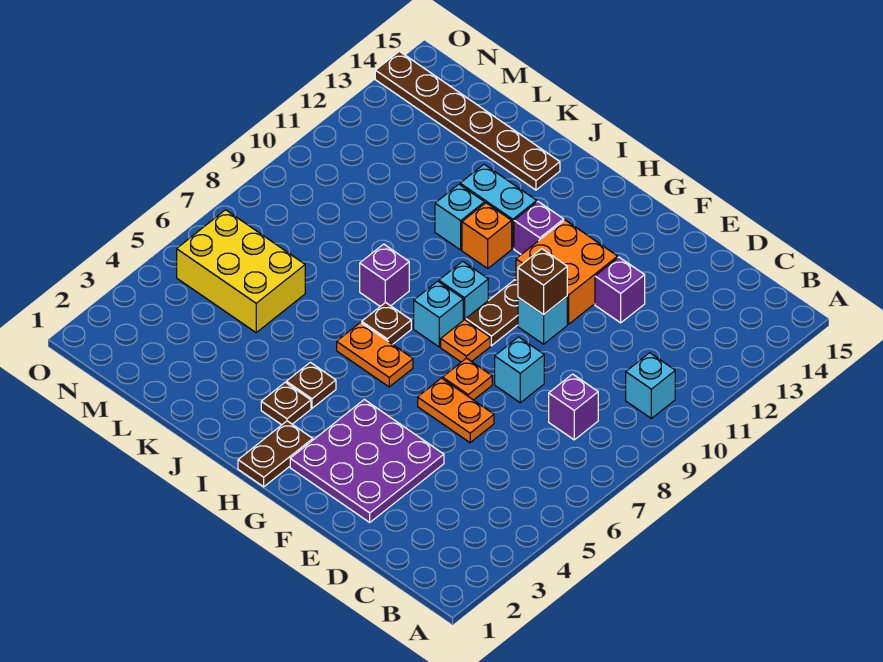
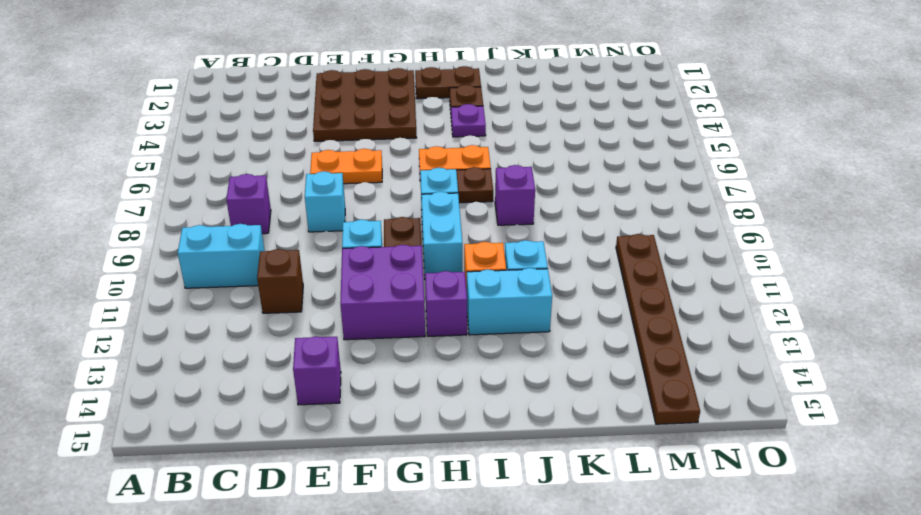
cyan brick B10 level 1 -> cyan brick B10:C10 level 1
purple plate E2:G4 level 1 -> brown plate E2:G4 level 1
purple brick E12 level 1 -> purple brick E14 level 1
orange plate F7 level 1 -> none
brown brick F10 level 2 -> brown brick D11 level 1
orange brick F11:G12 level 1 -> purple brick F11:G12 level 1
orange plate G8 level 1 -> none
brown plate H1:H2 level 1 -> brown plate H2:I2 level 1
cyan brick H9 level 1 -> cyan brick H9:H10 level 1
brown plate I4 level 1 -> purple plate I4 level 1
brown plate J14:O14 level 1 -> brown plate M10:M15 level 1
yellow brick L5:N6 level 1 -> none

